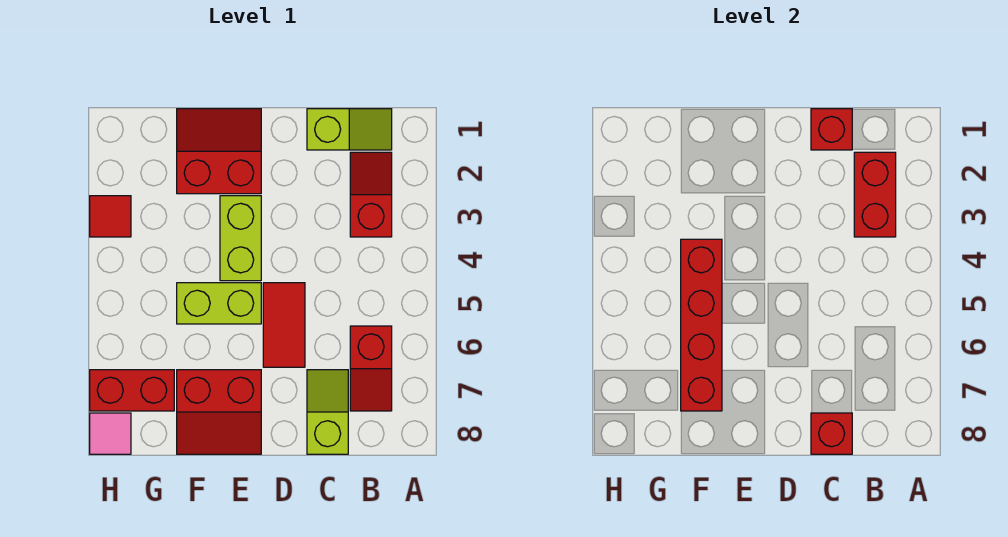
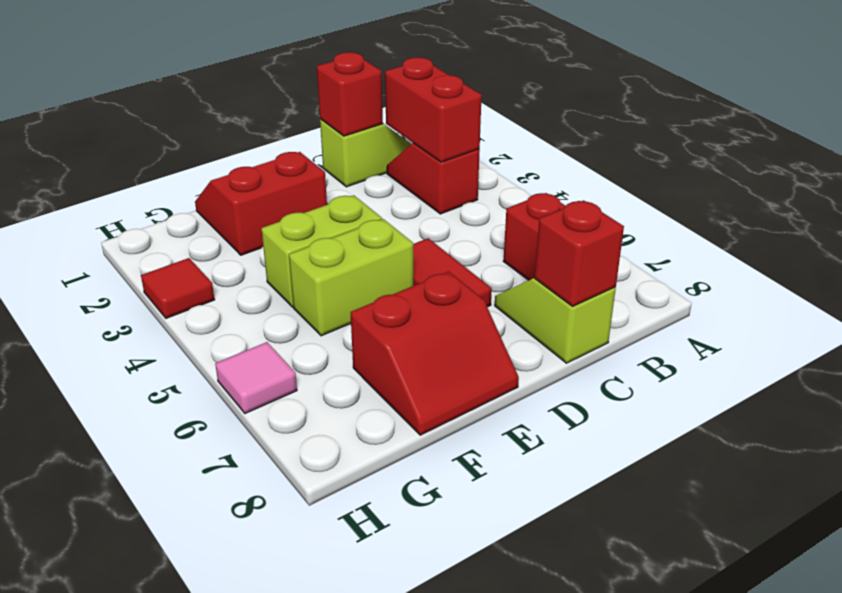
lime brick E3:E4 level 1 -> lime brick E4:F4 level 1
red brick F4:F7 level 2 -> none
red brick G7:H7 level 1 -> none
pink tile H8 level 1 -> pink tile H6 level 1

